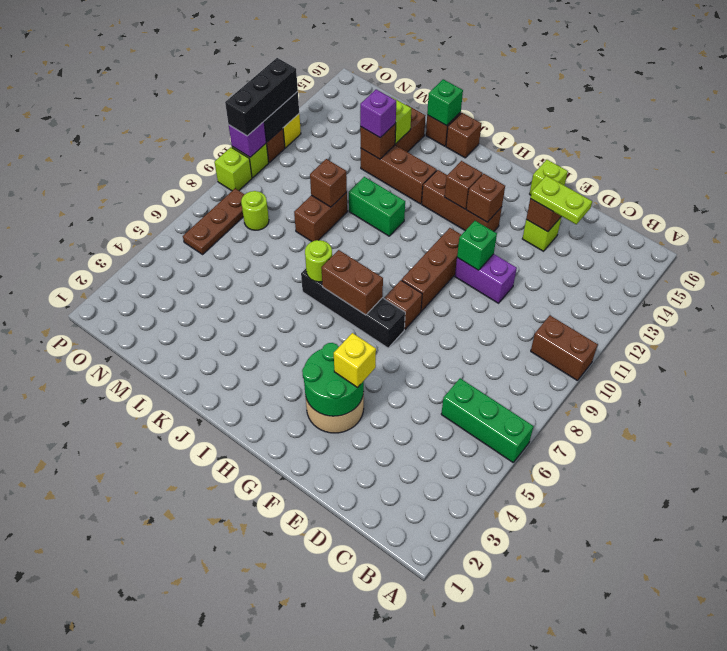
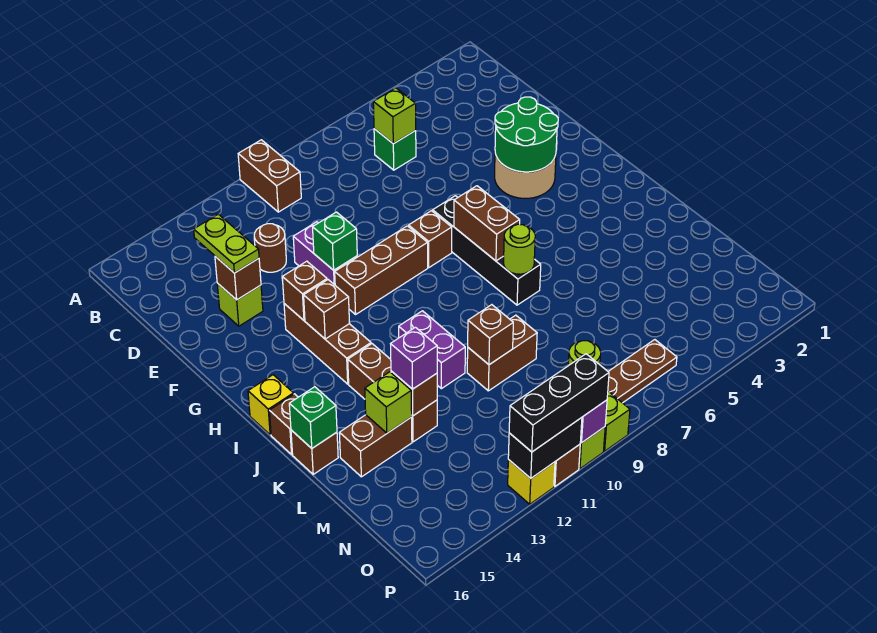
green brick A6:C6 level 1 -> green brick C6 level 1
none -> brown round brick D12 level 1
yellow brick F4 level 3 -> yellow brick I16 level 1
lime brick F16 level 1 -> lime brick C6 level 2
green brick J11:K11 level 1 -> purple brick J11:K11 level 1

